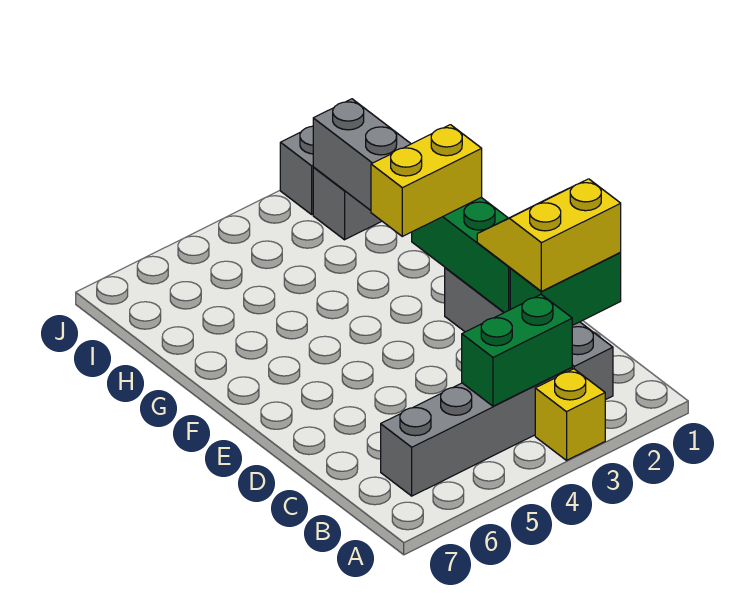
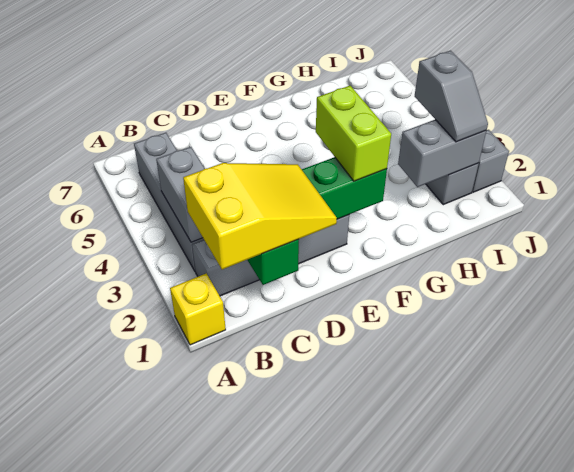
yellow brick A3 level 1 -> yellow brick A1 level 1
green brick B3:B4 level 2 -> grey brick B3:B4 level 2
yellow slope C1:D2 level 3 top C -> yellow slope B1:D2 level 3 top B
yellow brick F2:F3 level 3 -> lime brick F2:F3 level 3
none -> grey slope I2:I3 level 3 top 3

